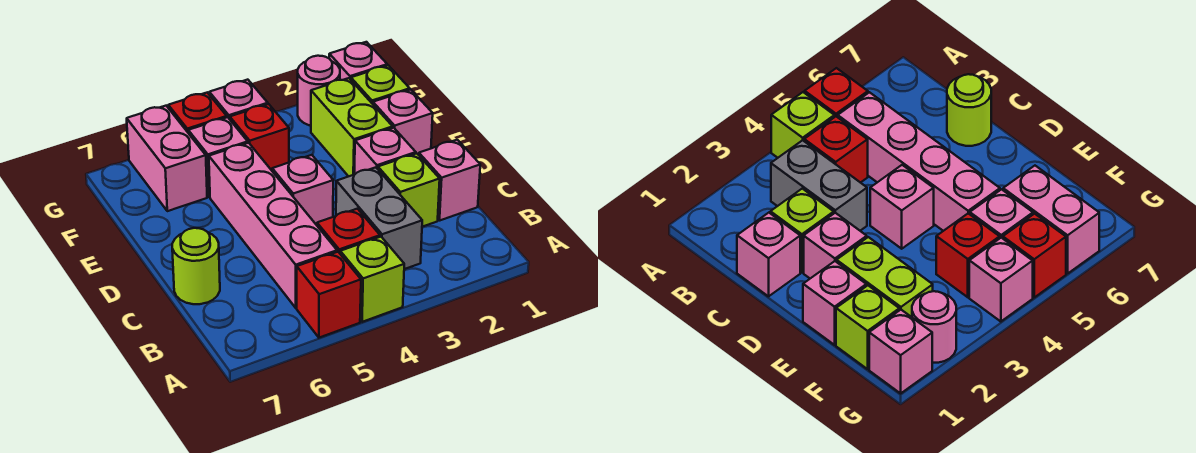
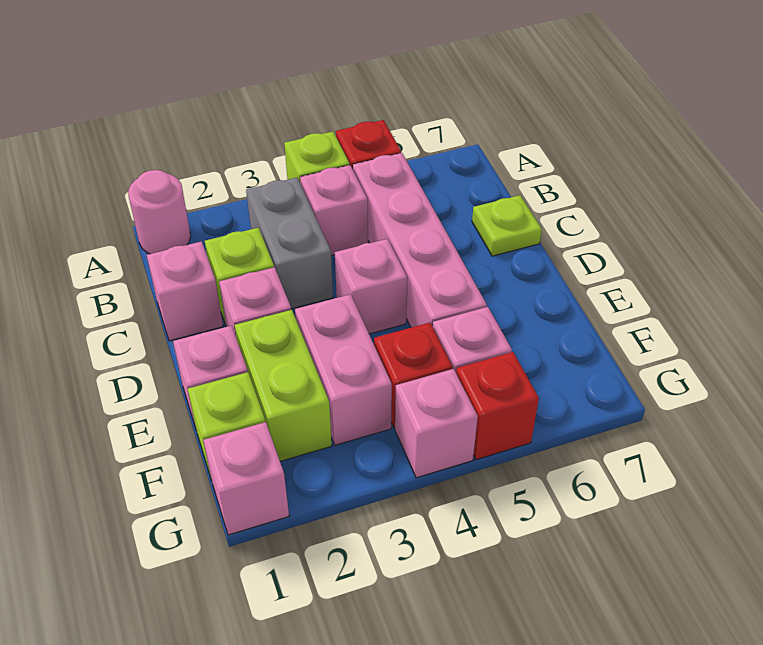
red brick B4 level 1 -> pink brick B4 level 1
lime round brick C7 level 1 -> lime plate C7 level 1
pink brick F6:G6 level 1 -> pink brick E3:F3 level 1
pink round brick G2 level 1 -> pink round brick A1 level 1

